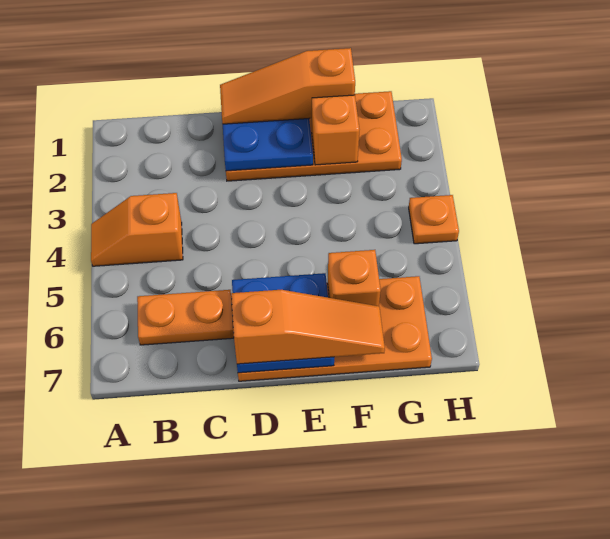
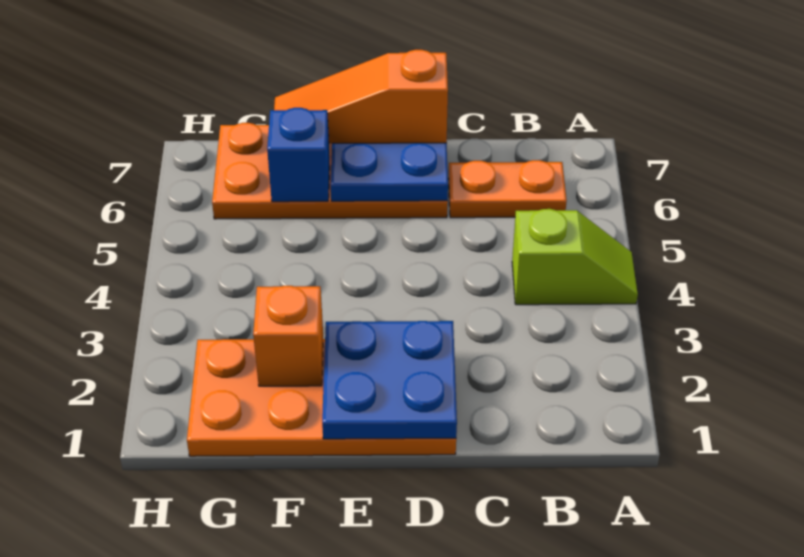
orange slope A4:B4 level 1 top B -> lime slope A4:B4 level 1 top B
orange slope D1:F1 level 3 top F -> none
orange brick F6 level 2 -> blue brick F6 level 2
orange plate H4 level 1 -> none

